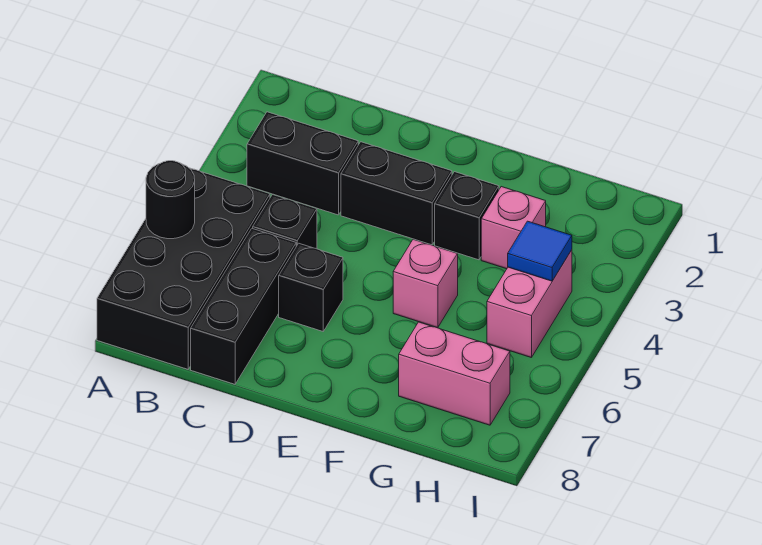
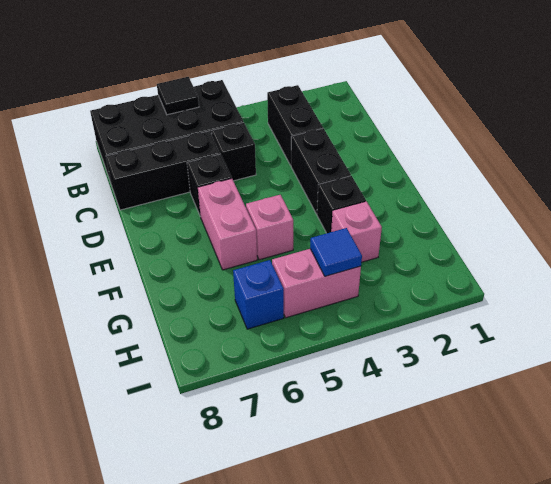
black round brick A6 level 2 -> black tile A6 level 2
pink brick G7:H7 level 1 -> pink brick E6:F6 level 1
none -> blue brick H6 level 1

